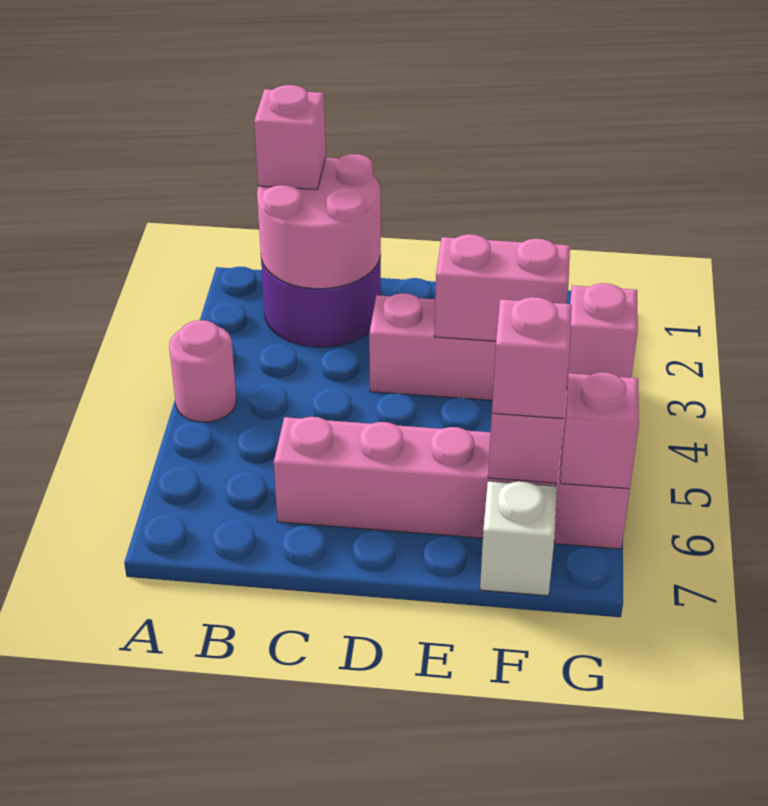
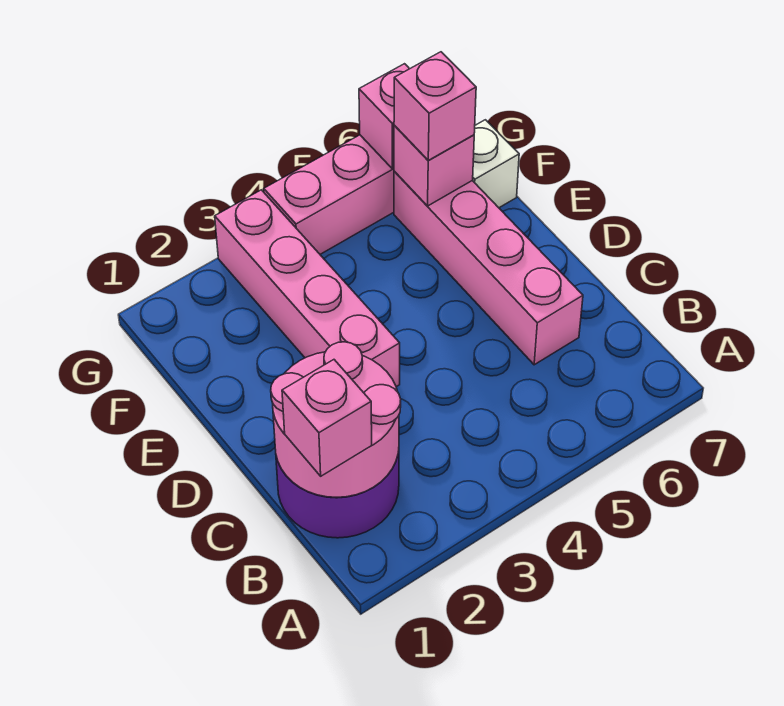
pink round brick A4 level 1 -> none
pink brick E3:F3 level 2 -> none
pink brick G4 level 2 -> none

